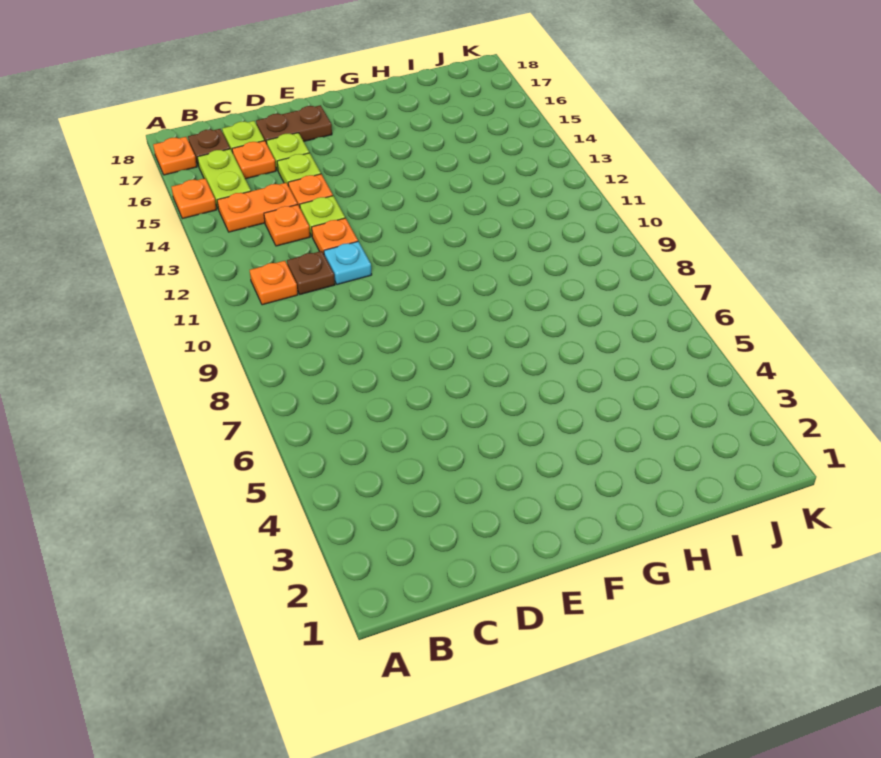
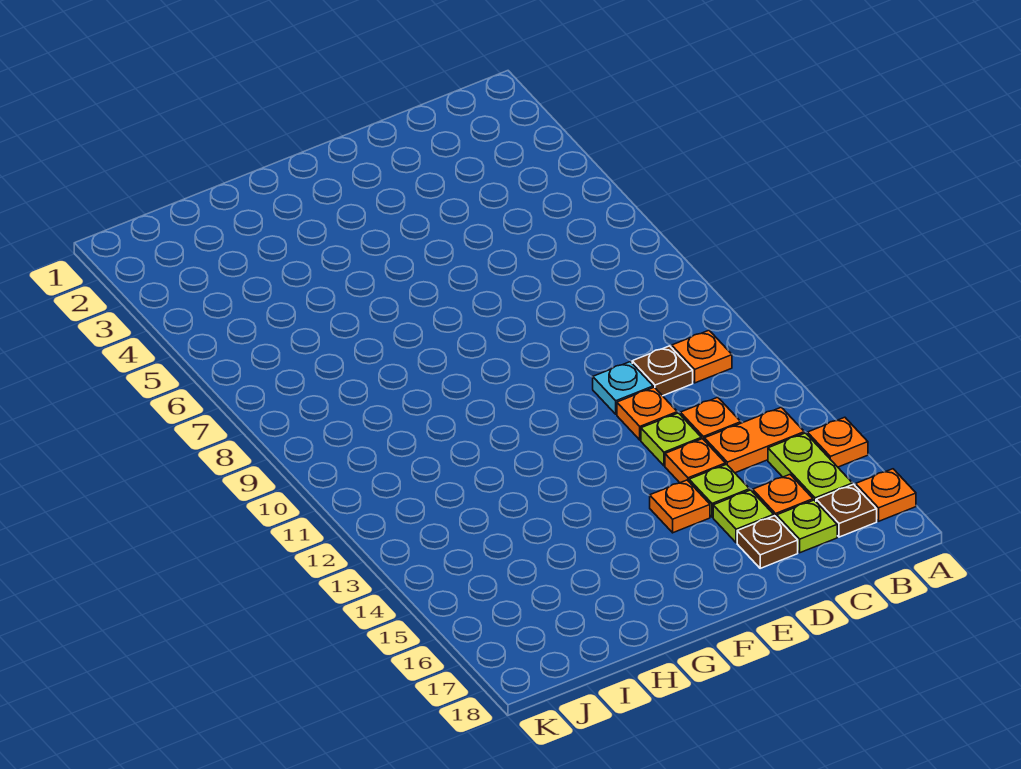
brown plate D17:E17 level 1 -> brown plate D17 level 1
none -> orange plate E15 level 1

